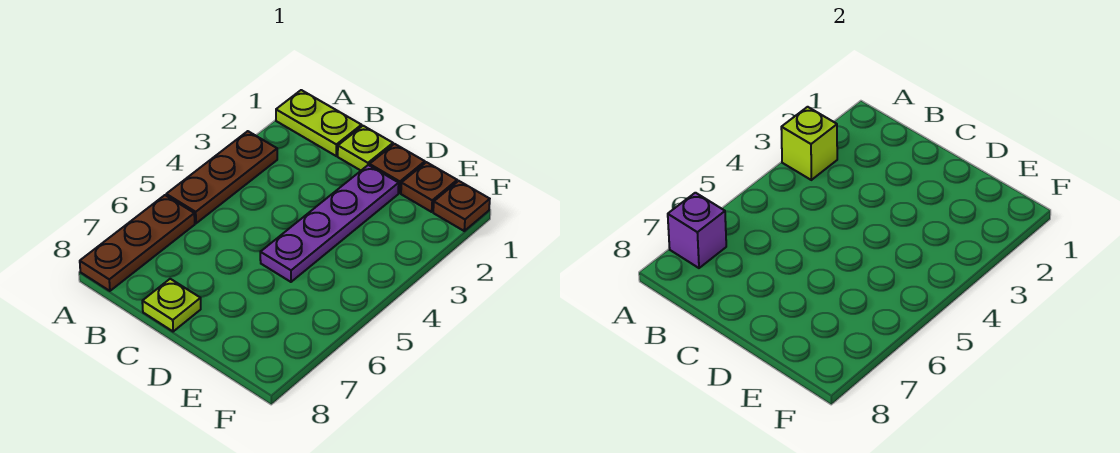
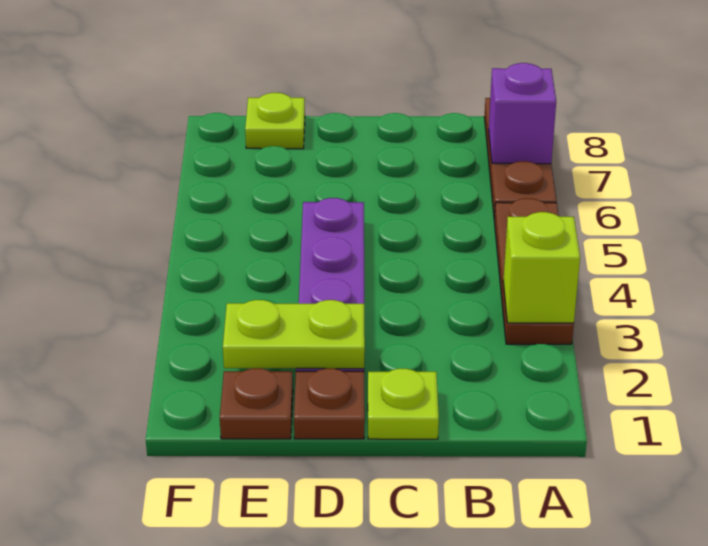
lime plate A1:B1 level 1 -> lime plate D2:E2 level 2
lime plate C8 level 1 -> lime plate E8 level 1
brown plate F1 level 1 -> none

